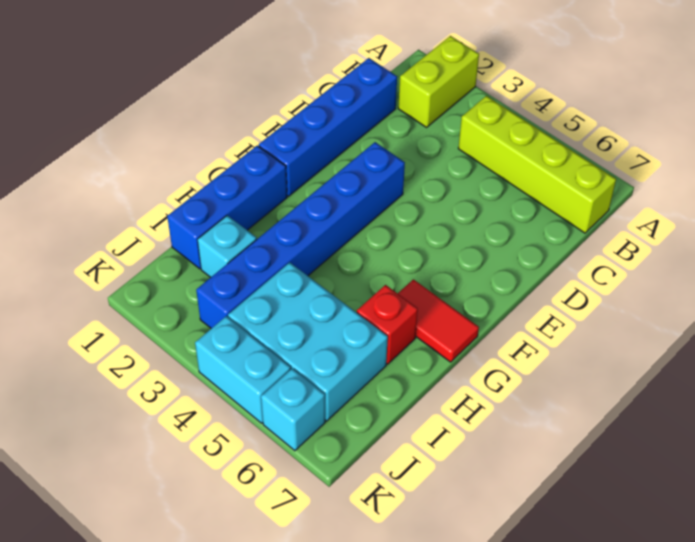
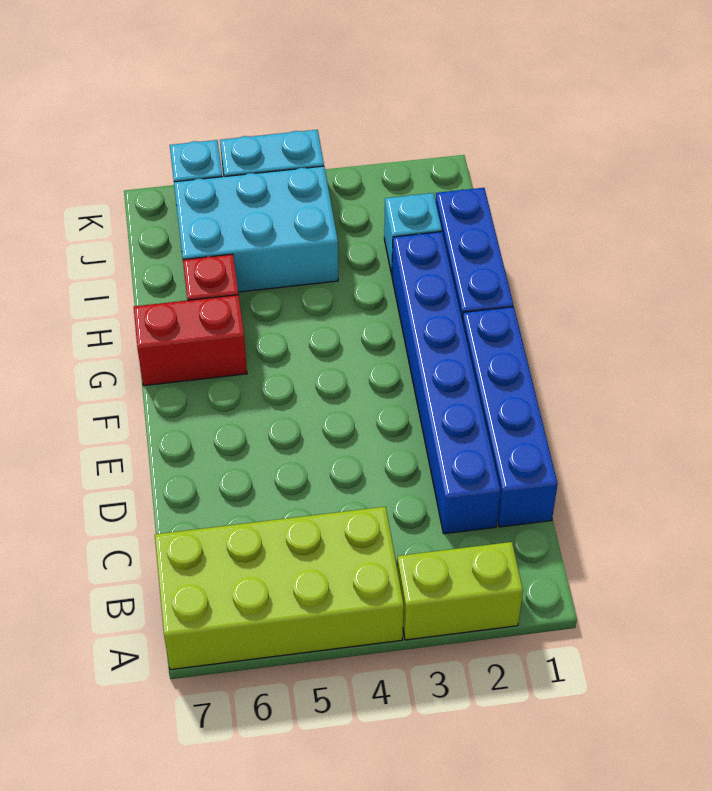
lime brick A2:B2 level 1 -> lime brick A2:A3 level 1
lime brick B4:B7 level 1 -> lime brick A4:B7 level 1
blue brick E3:J3 level 1 -> blue brick C2:H2 level 1
red tile G6:G7 level 1 -> red brick G6:G7 level 1

